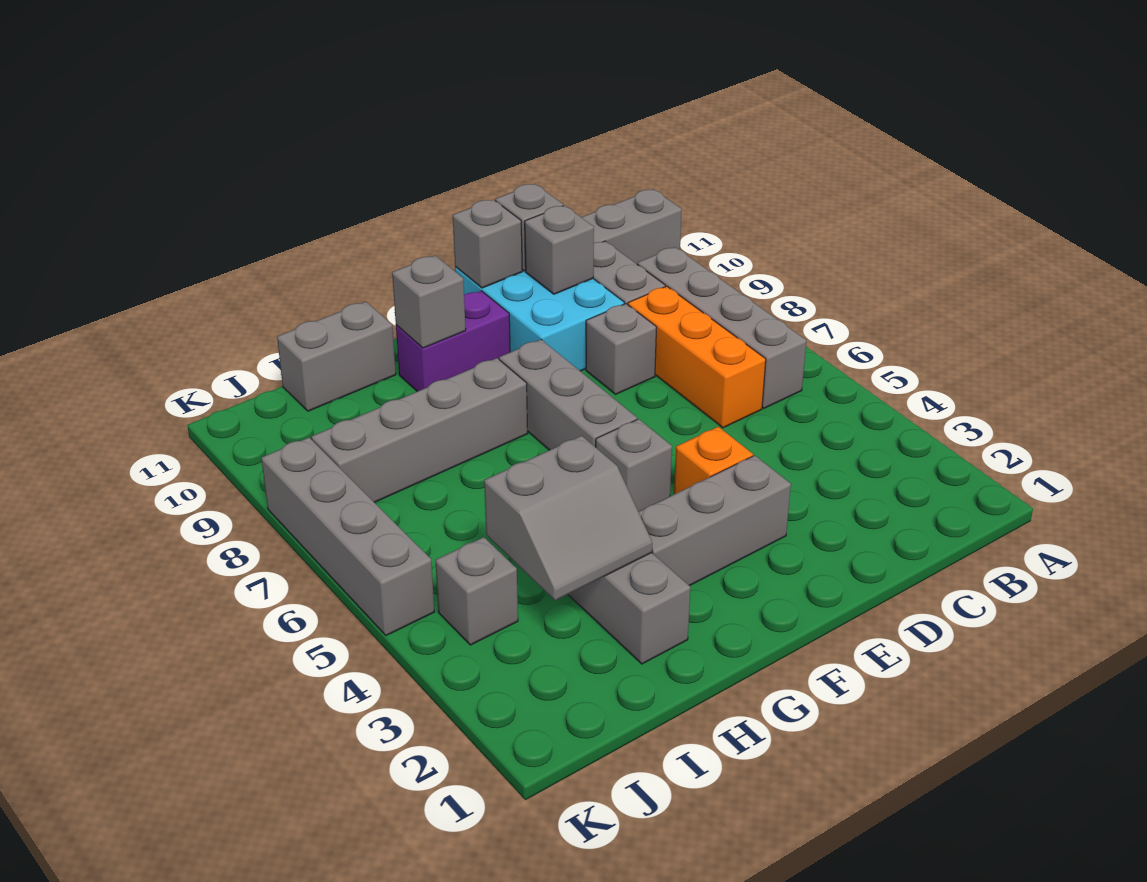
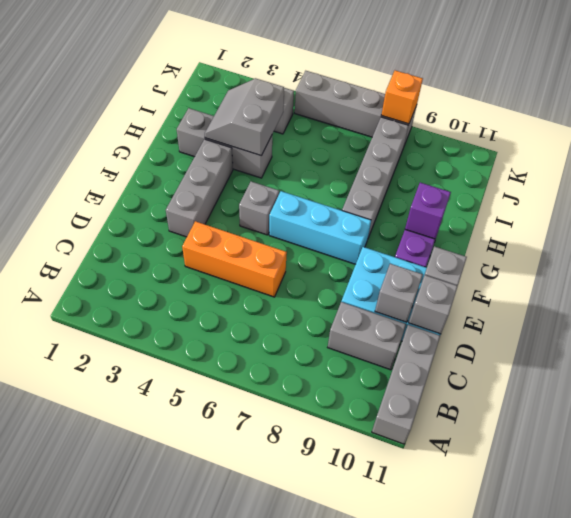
grey brick B6:B9 level 1 -> none
orange brick C6:C8 level 1 -> orange brick D4:D6 level 1
grey brick D8 level 1 -> none
orange brick E4 level 1 -> orange brick K8 level 2
grey brick F6:F8 level 1 -> cyan brick F6:F8 level 1
grey brick G10 level 2 -> purple brick G10 level 2
grey brick H11:I11 level 1 -> none

